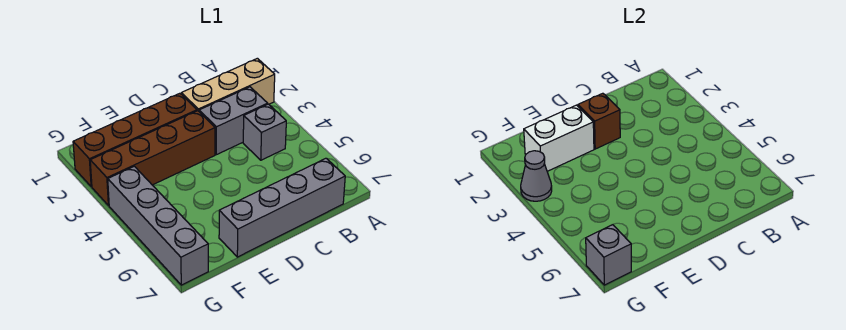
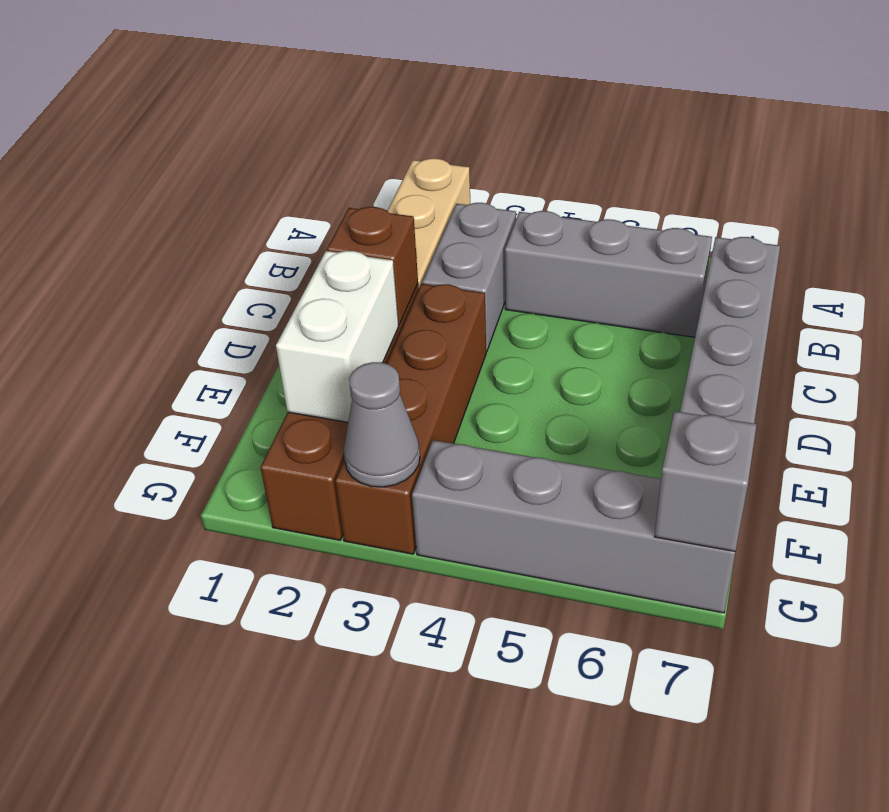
grey brick B4 level 1 -> grey brick B4:B6 level 1

